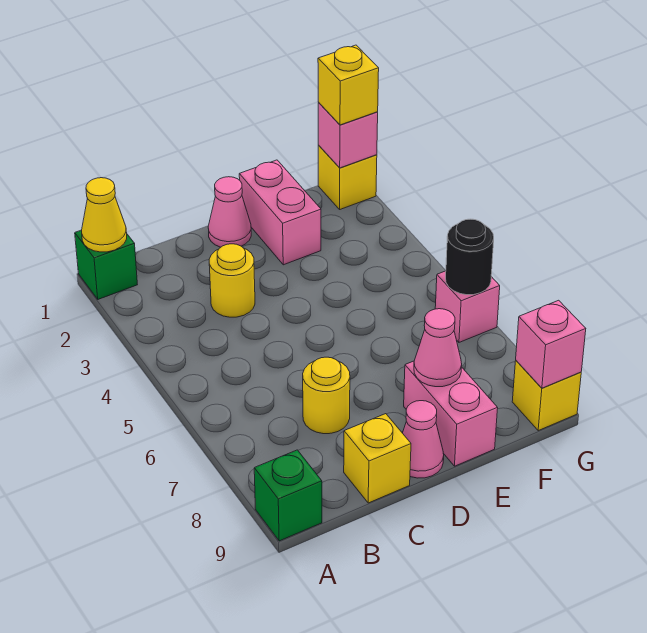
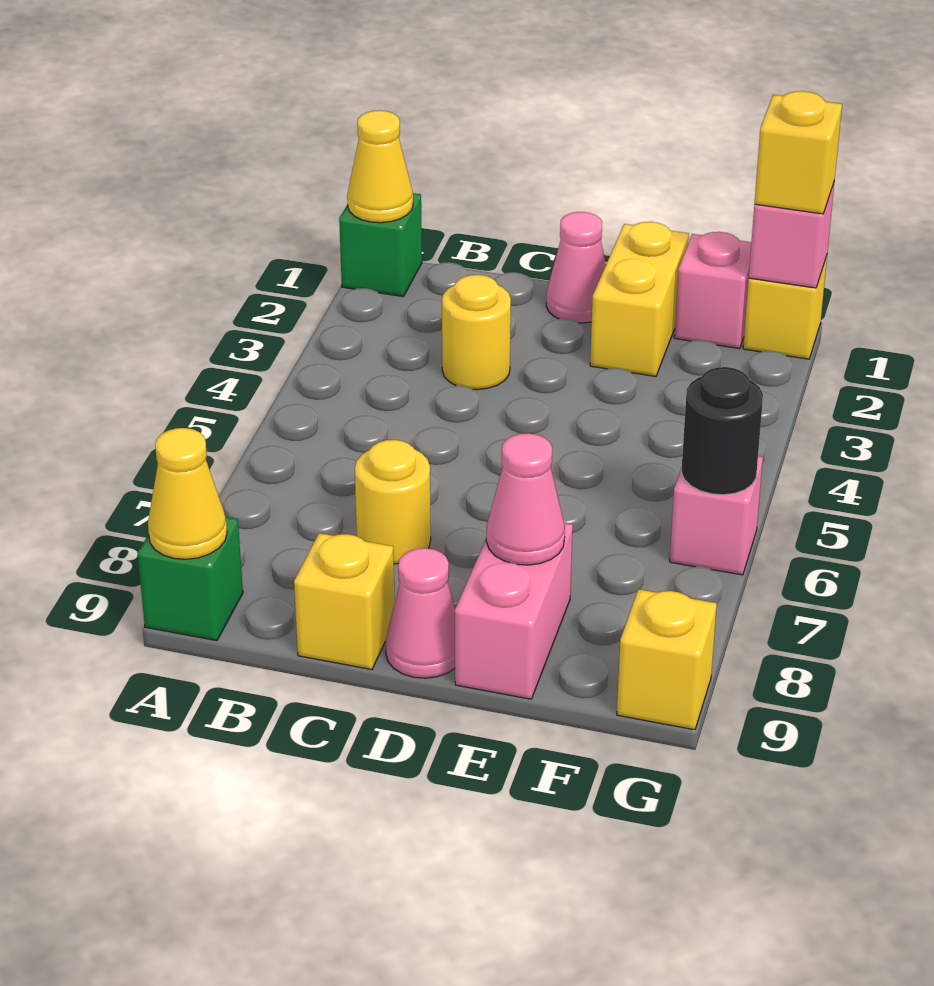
none -> yellow cone A9 level 2
pink brick E1:E2 level 1 -> yellow brick E1:E2 level 1
pink brick G9 level 2 -> pink brick F1 level 1

